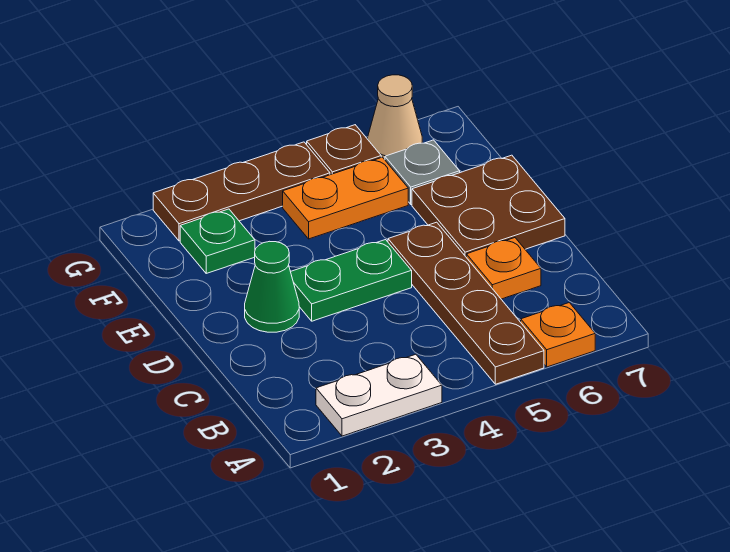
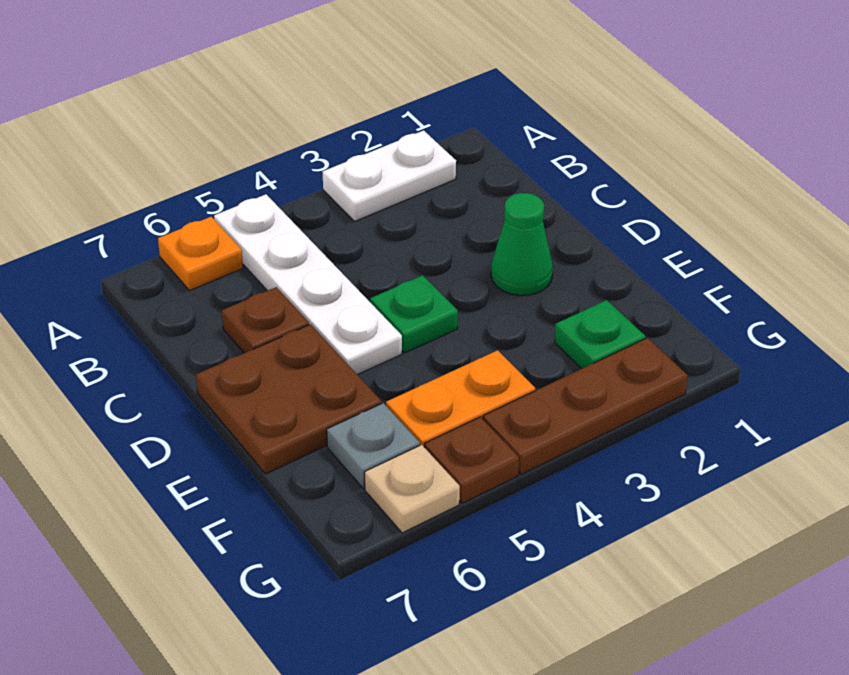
brown plate A5:D5 level 1 -> white plate A5:D5 level 1
orange plate C6 level 1 -> brown plate C6 level 1
green plate D3:D4 level 1 -> green plate D4 level 1
tan cone G6 level 1 -> tan plate G6 level 1

